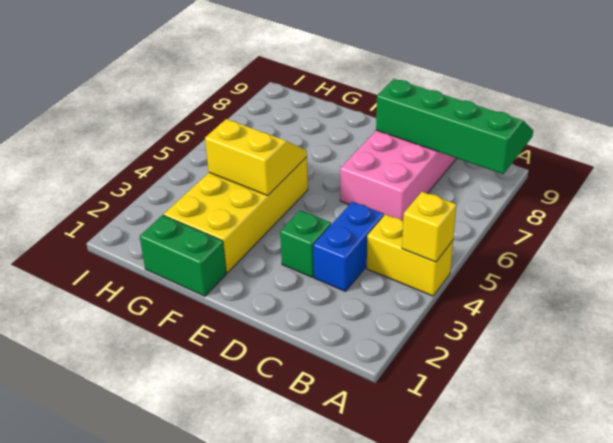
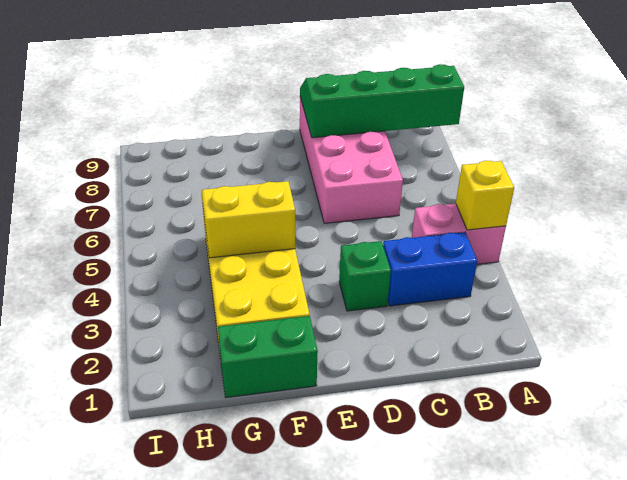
yellow brick A4:B4 level 1 -> pink brick A4:B4 level 1
blue brick C3:C4 level 1 -> blue brick B3:C3 level 1

